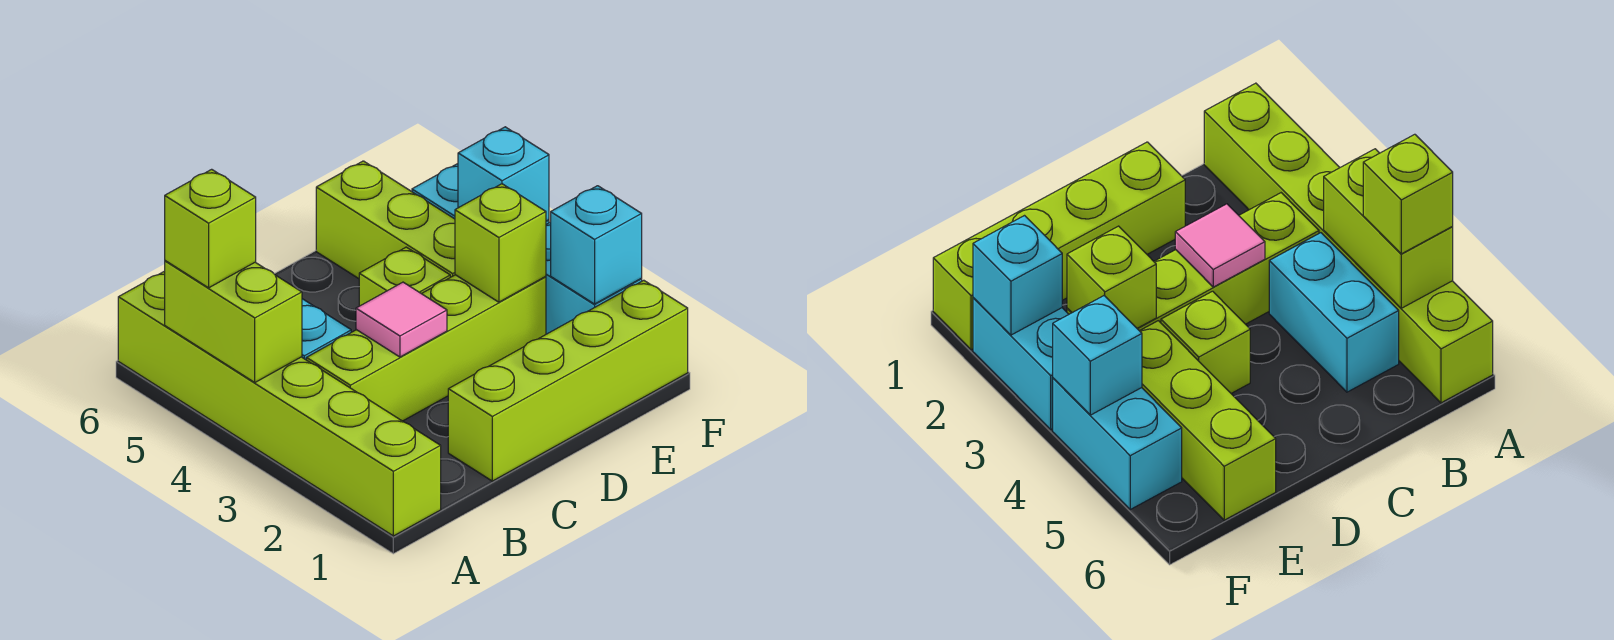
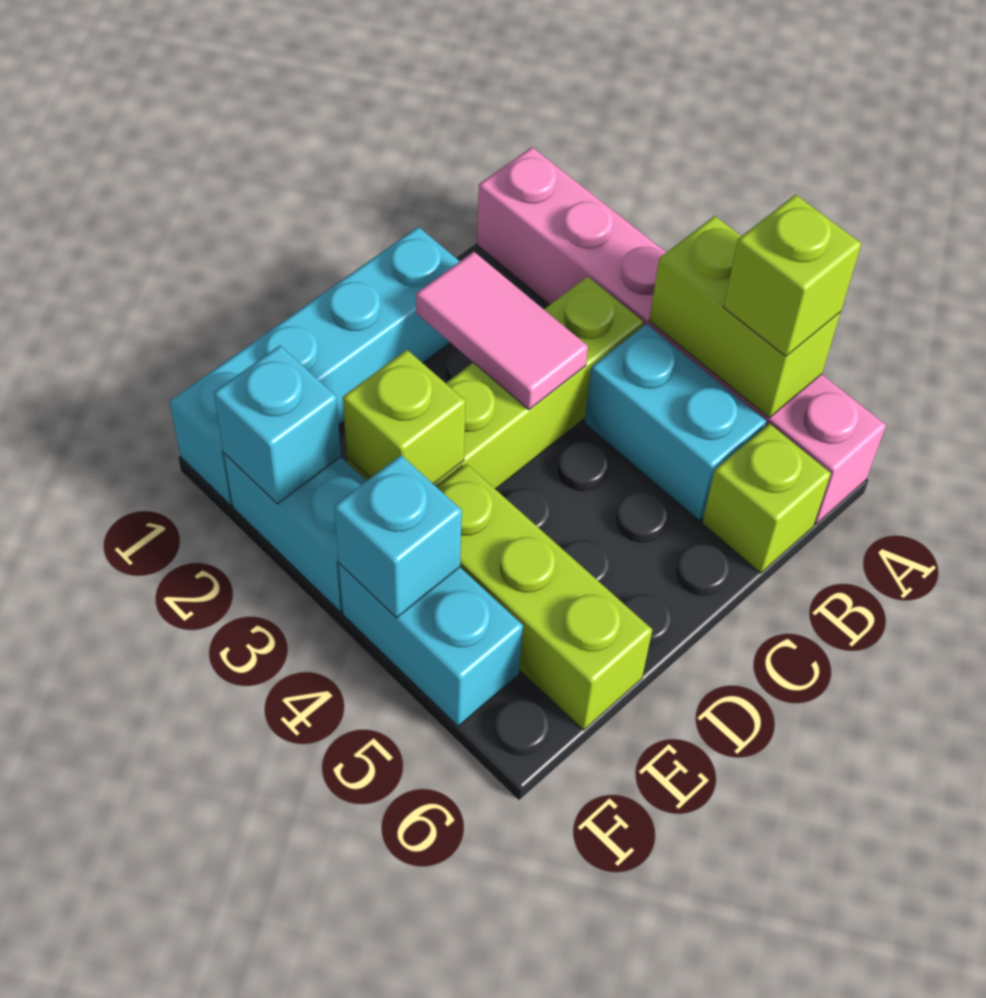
lime brick A1:A6 level 1 -> pink brick A1:A6 level 1
lime brick C1:F1 level 1 -> cyan brick C1:F1 level 1
pink tile C3 level 2 -> pink tile C2:C3 level 2
lime brick D4 level 1 -> lime brick B6 level 1

